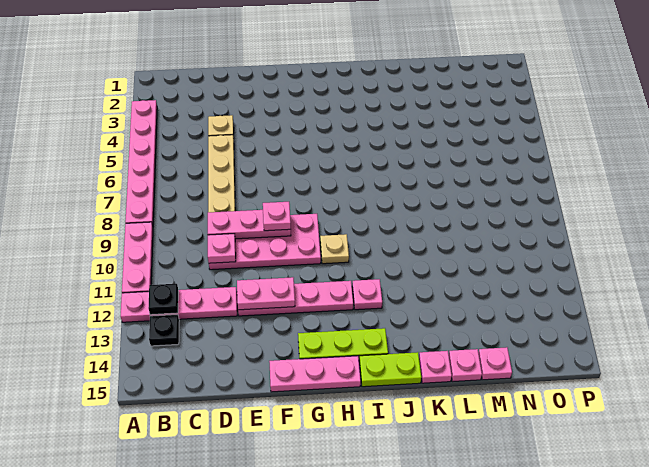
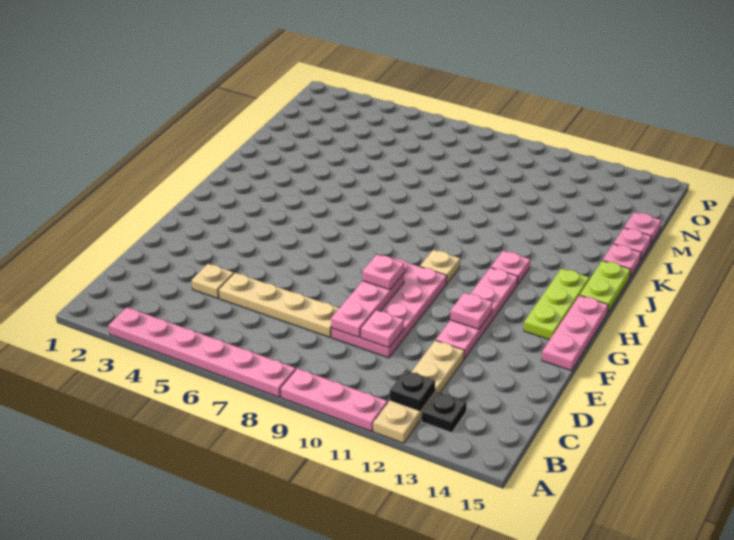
pink plate A12:D12 level 1 -> tan plate A12:D12 level 1
pink plate E12:F12 level 2 -> pink plate F12 level 2

